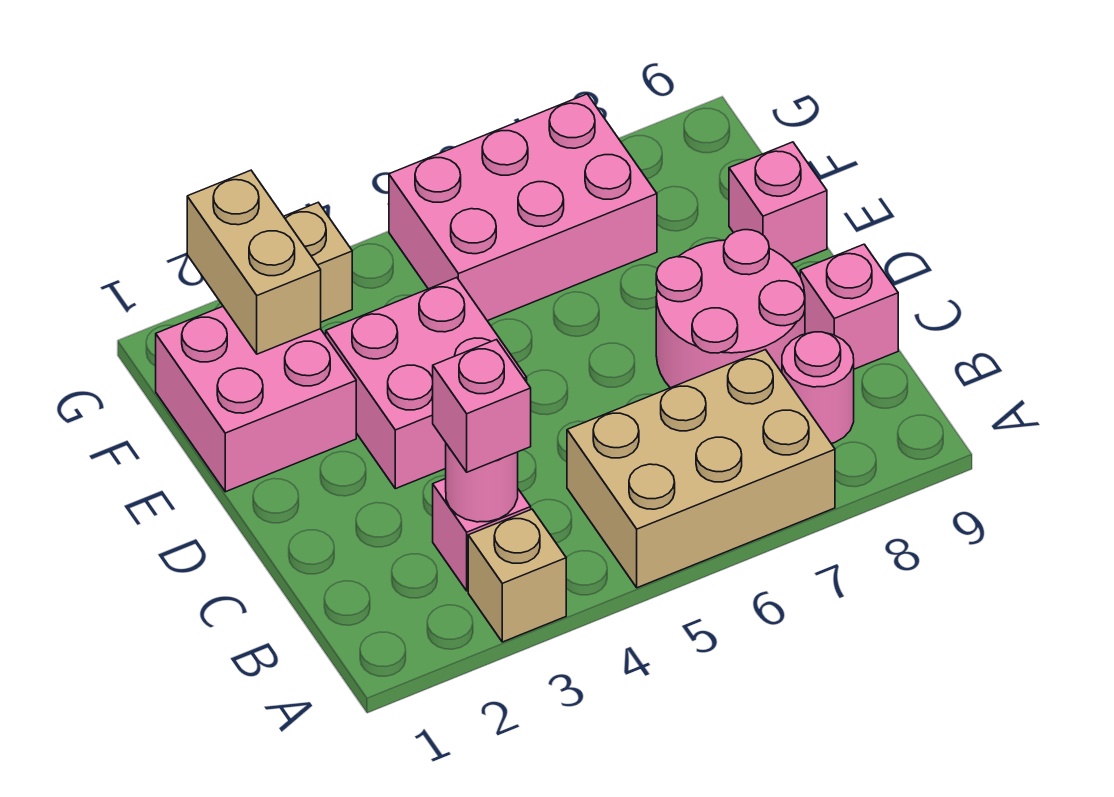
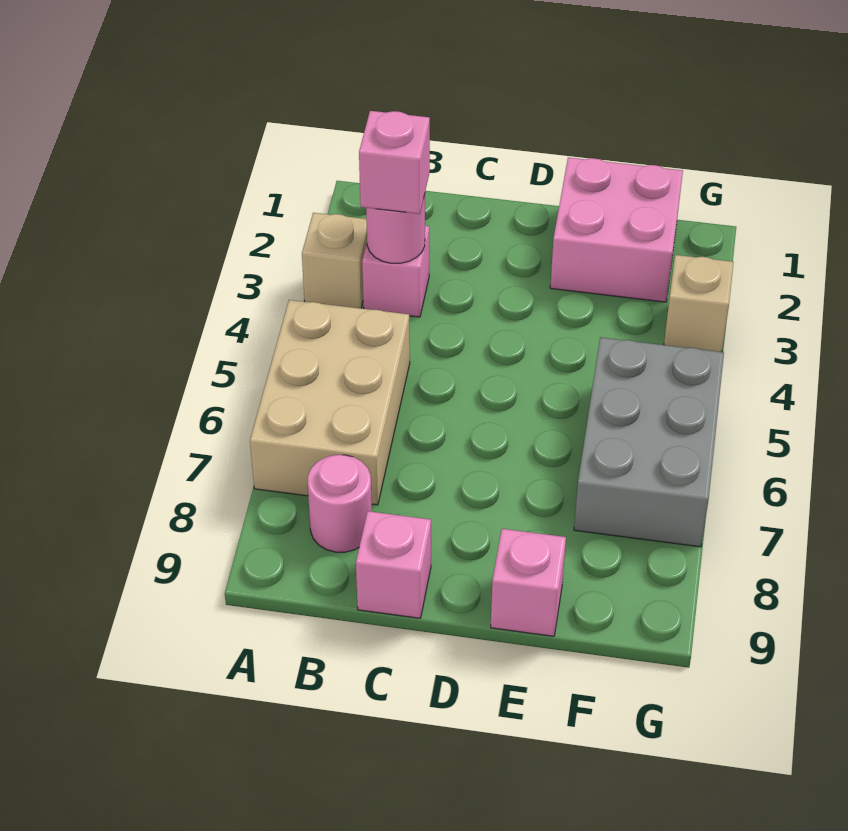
pink round brick C7:D8 level 1 -> none
pink brick D3:E4 level 1 -> none
tan brick F2:G2 level 2 -> none
pink brick F5:G7 level 1 -> grey brick F5:G7 level 1

